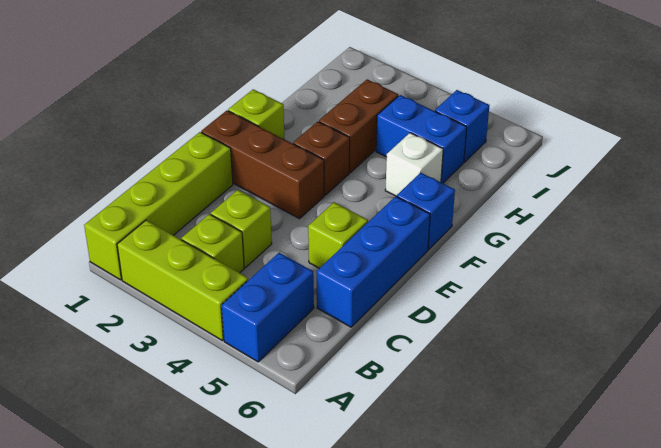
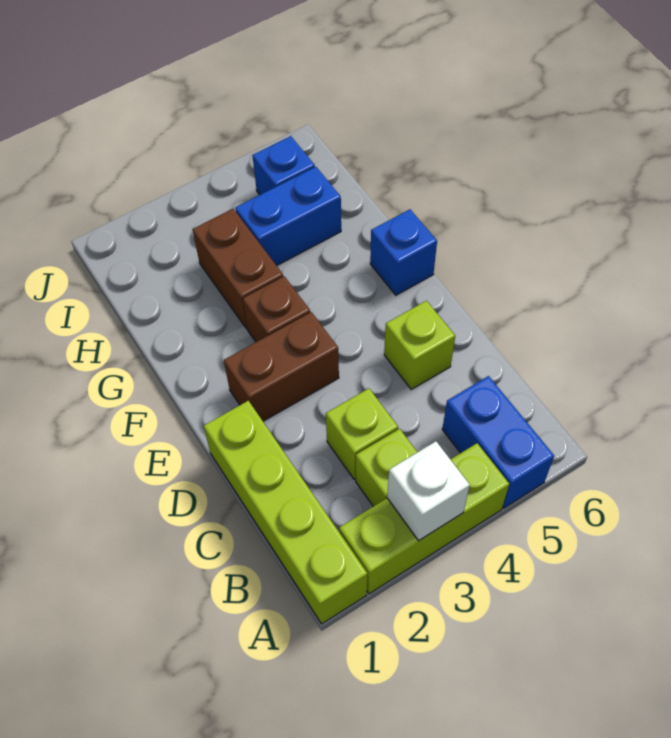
blue brick C6:E6 level 1 -> none
brown brick E1:E3 level 1 -> brown brick E2:E3 level 1
lime brick F1 level 1 -> none
white brick G5 level 1 -> white brick A3 level 2

